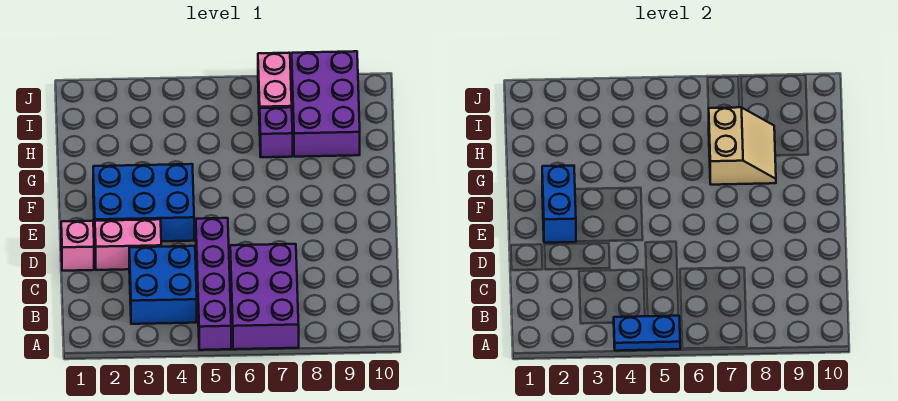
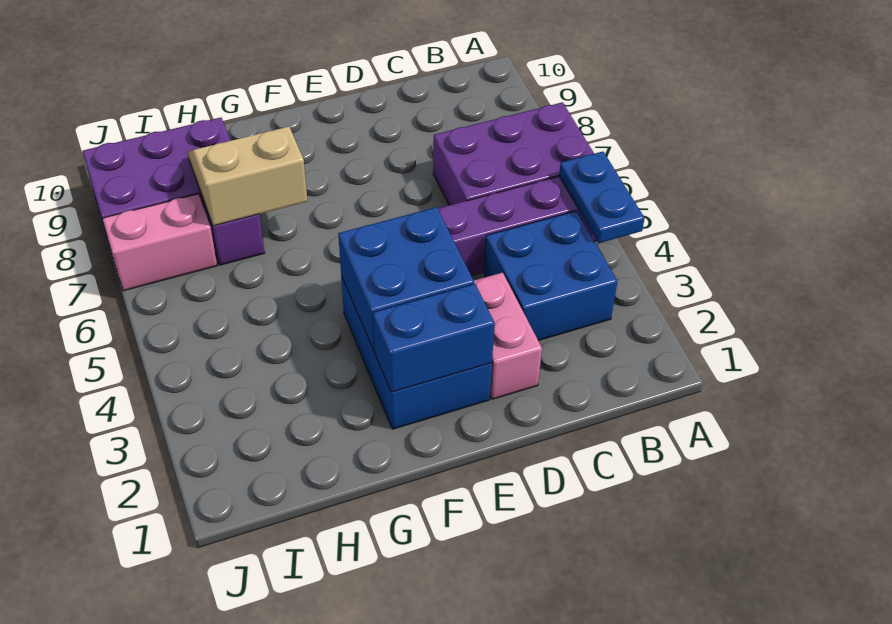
pink brick D1 level 1 -> none
none -> blue brick E3:F4 level 2

